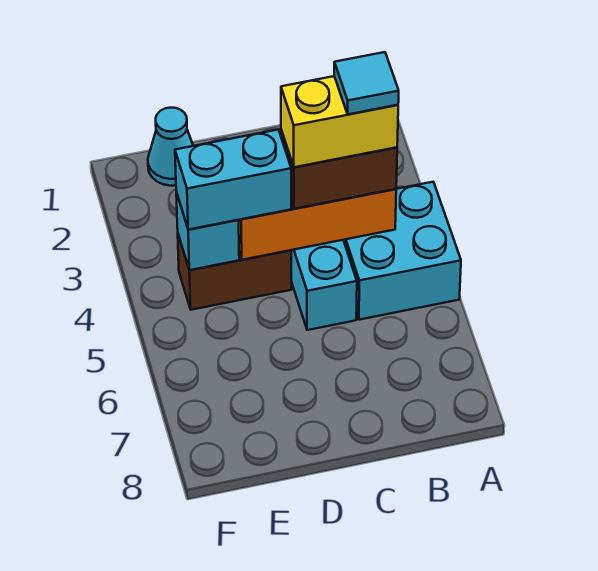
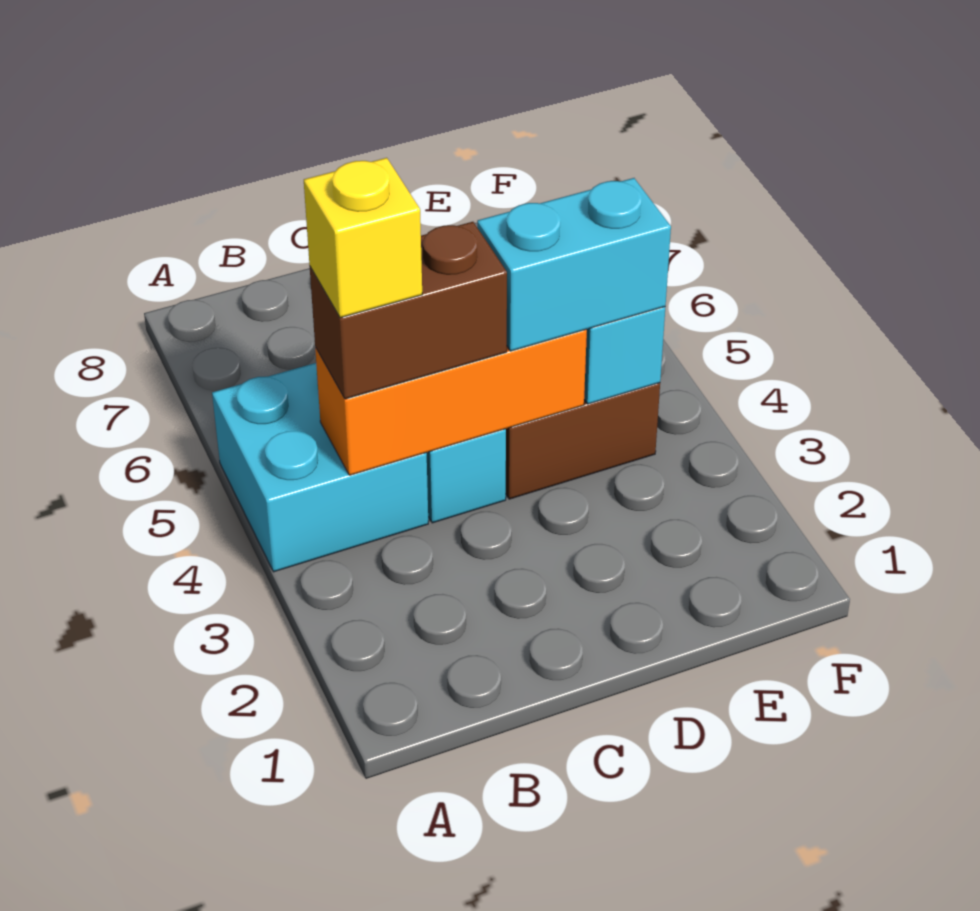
yellow brick B4:C4 level 4 -> yellow brick B4 level 4
cyan tile B4 level 5 -> none
cyan cone E1 level 1 -> none

